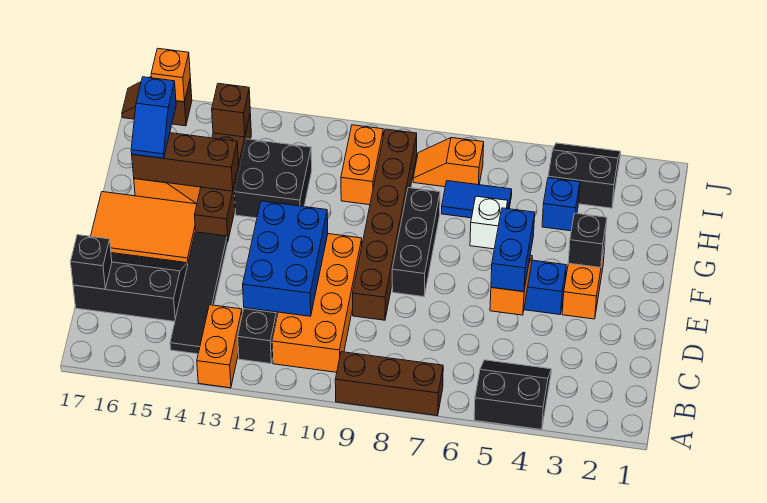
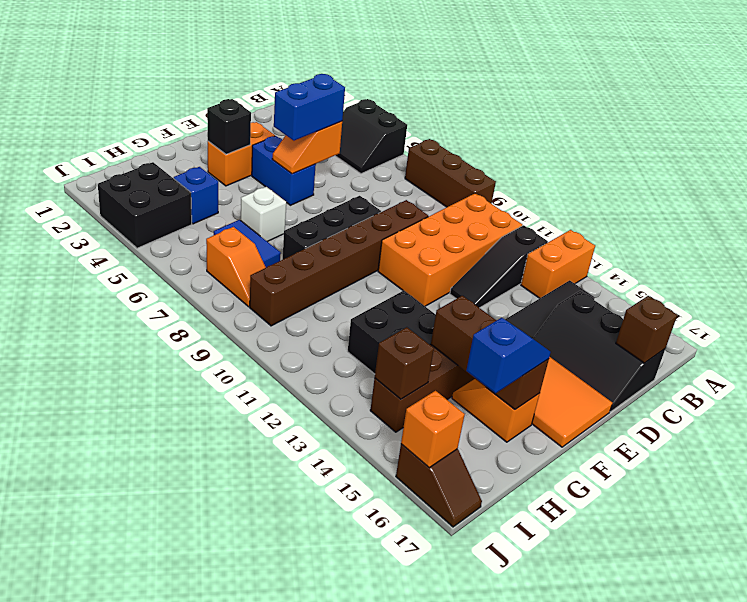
blue brick C11:E12 level 2 -> none
black brick C17 level 2 -> brown brick C17 level 2
orange brick H10:I10 level 1 -> none
black slope I3:J4 level 1 top I -> black brick I3:J4 level 1

